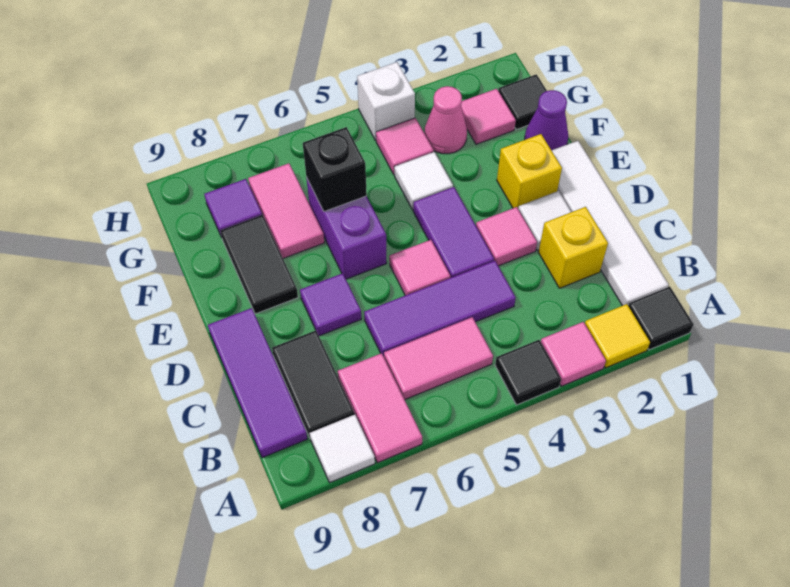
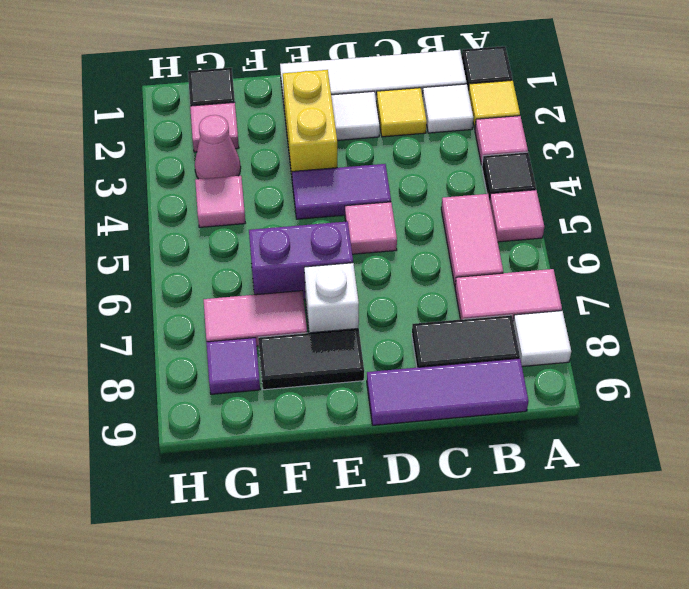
yellow brick C2 level 1 -> yellow tile C2 level 1
purple tile C4:C6 level 1 -> none
pink tile D3 level 1 -> pink tile A5 level 1
purple tile D7 level 1 -> none
yellow brick E2 level 1 -> yellow brick E2:E3 level 1
purple cone F1 level 1 -> none
white tile F4 level 1 -> white tile B2 level 1
black brick F6 level 2 -> none
white brick H4 level 1 -> white brick E7 level 1

